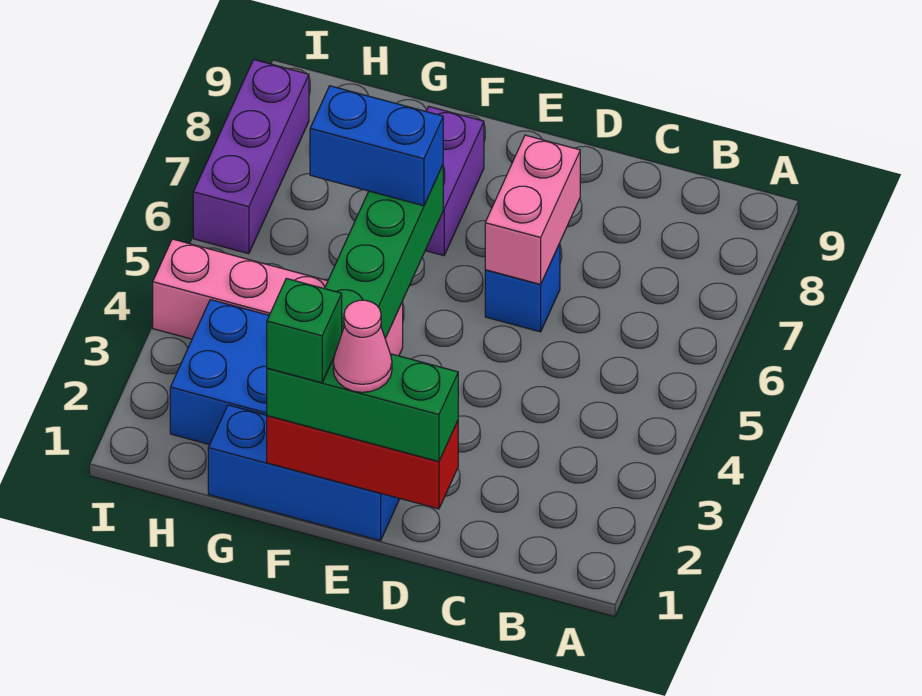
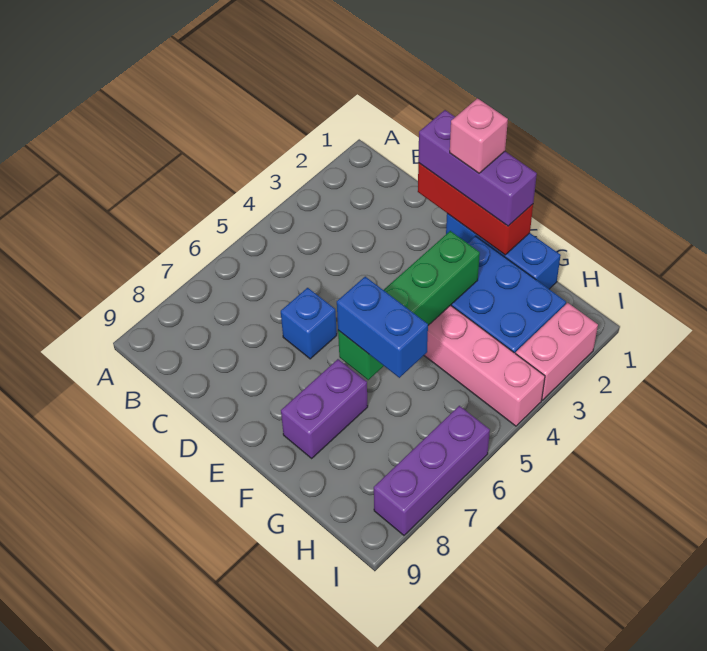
green brick D1:F1 level 3 -> purple brick D1:F1 level 3
pink brick D6:D7 level 2 -> pink brick I2:I3 level 1
pink cone E1 level 4 -> pink brick E1 level 4
green brick F1 level 4 -> none

